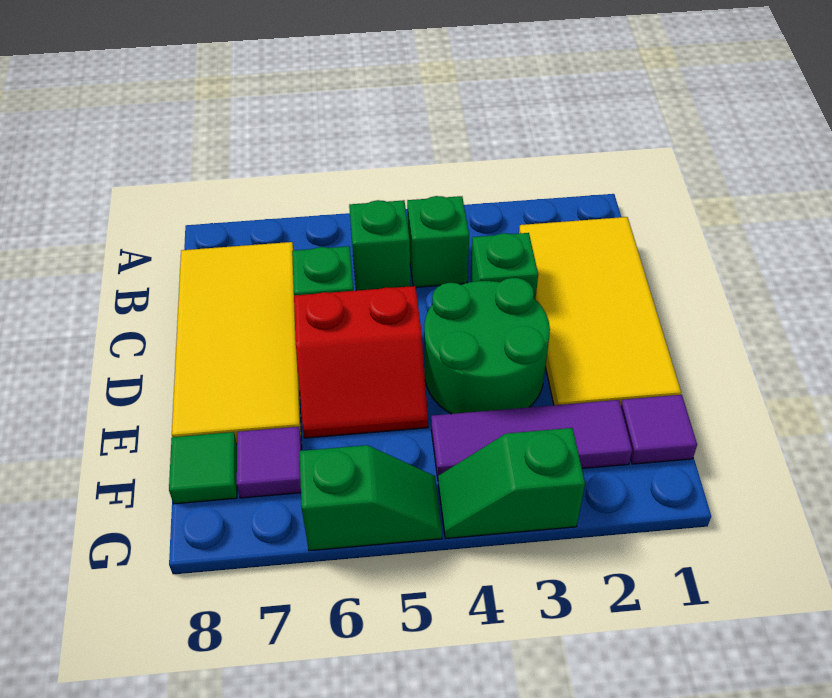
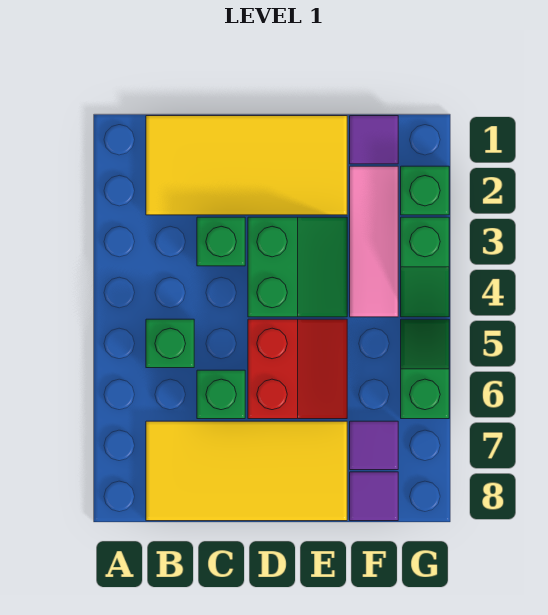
green brick B4 level 1 -> green brick G2 level 1
green round brick D3:E4 level 1 -> green slope D3:E4 level 1 top D
purple tile F2:F4 level 1 -> pink tile F2:F4 level 1
green tile F8 level 1 -> purple tile F8 level 1

